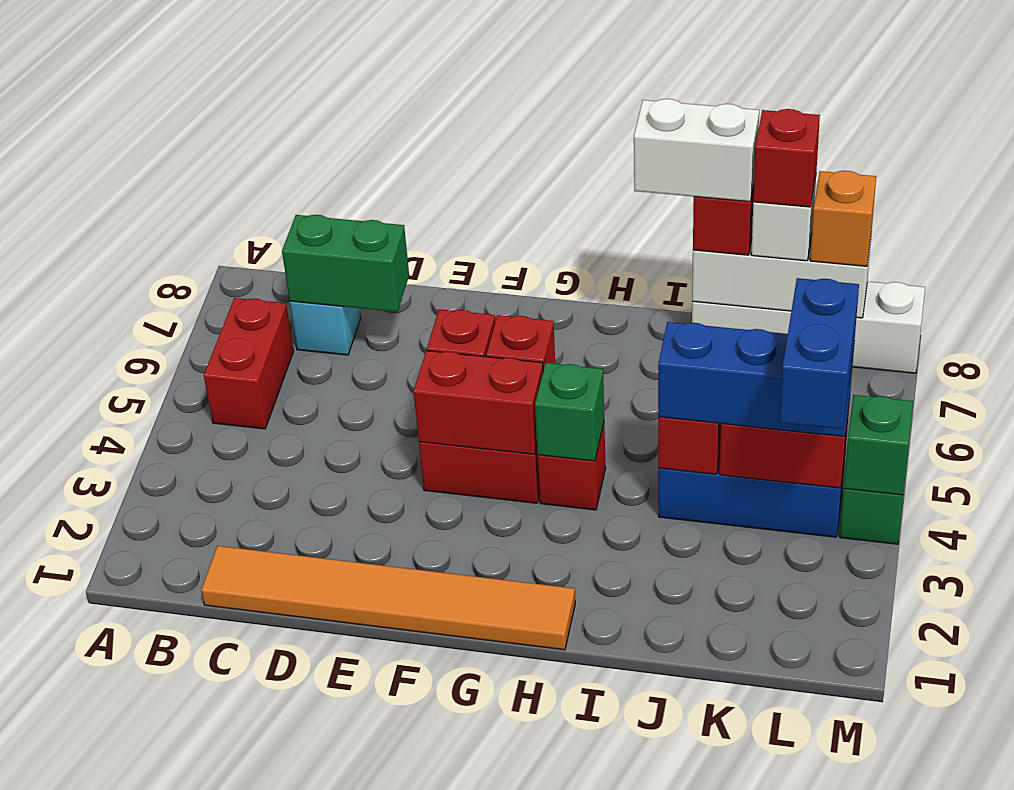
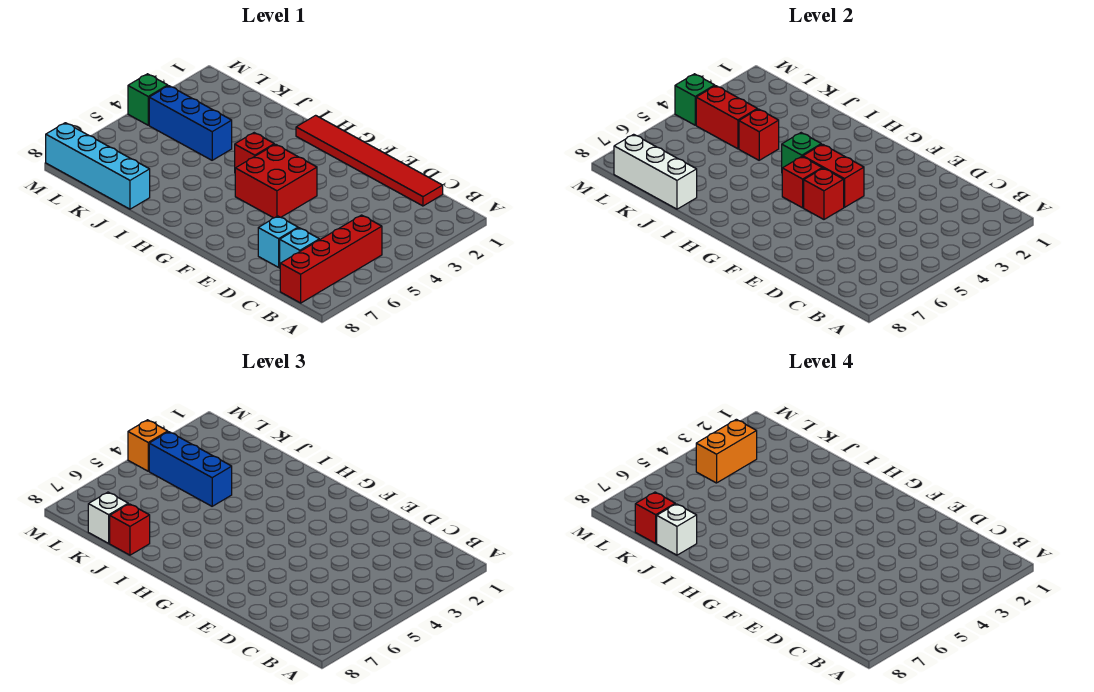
red brick B5:B6 level 1 -> red brick B5:B8 level 1
orange tile C1:H1 level 1 -> red tile C1:H1 level 1
green brick C7:D7 level 2 -> none
none -> cyan brick D7 level 1
white brick I8:J8 level 4 -> white brick J8 level 4
white brick J8:M8 level 1 -> cyan brick J8:M8 level 1
blue brick L3:L4 level 4 -> orange brick L3:L4 level 4
orange brick L8 level 3 -> orange brick M4 level 3

